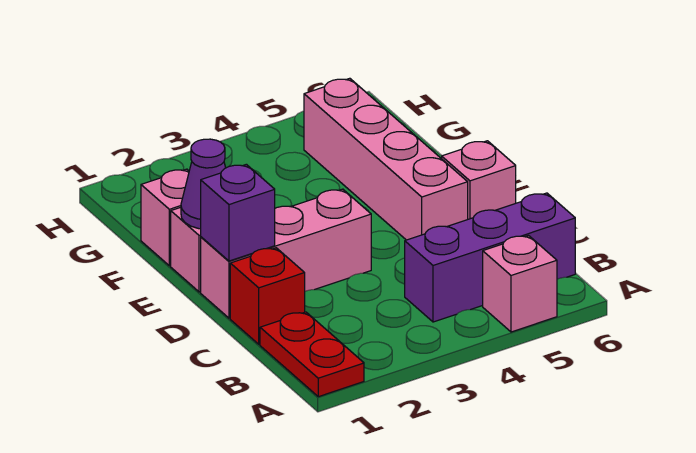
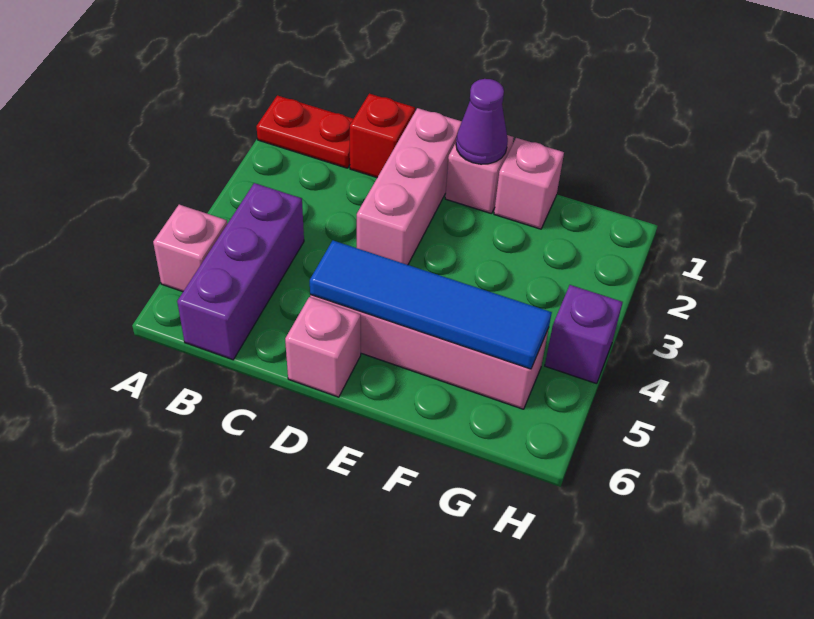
purple brick D1 level 2 -> purple brick H4 level 1
none -> blue tile D5:G5 level 2

